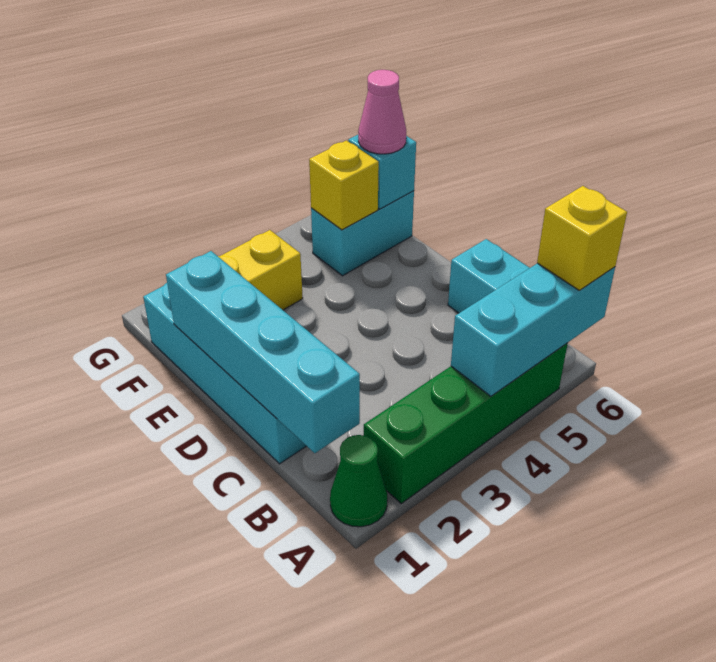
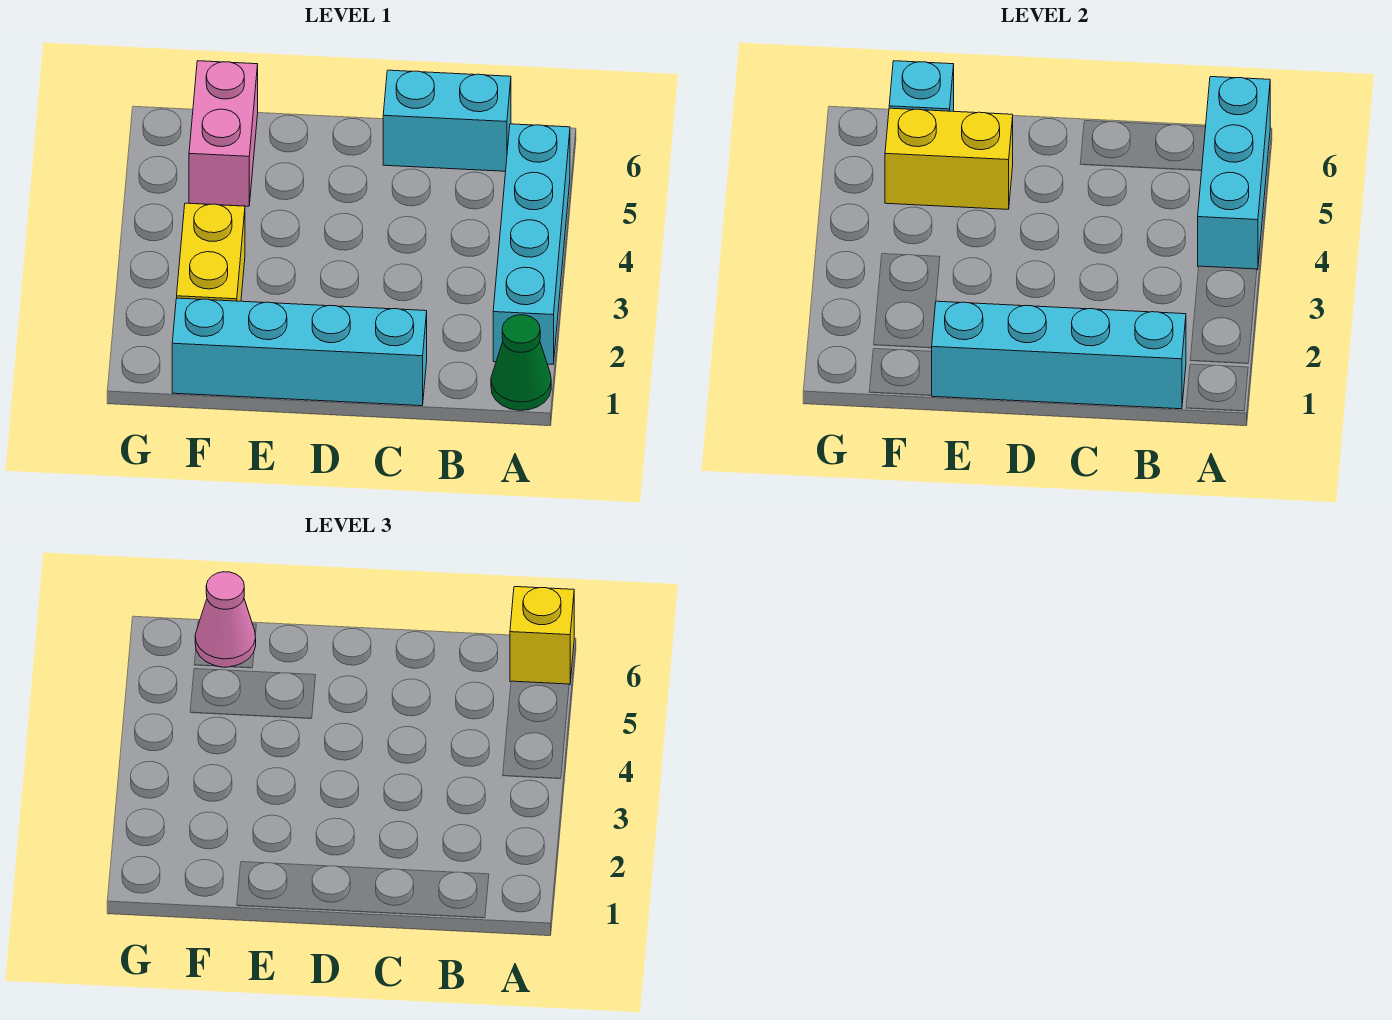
green brick A2:A5 level 1 -> cyan brick A2:A5 level 1
cyan brick F5:F6 level 1 -> pink brick F5:F6 level 1
yellow brick F5 level 2 -> yellow brick E5:F5 level 2

